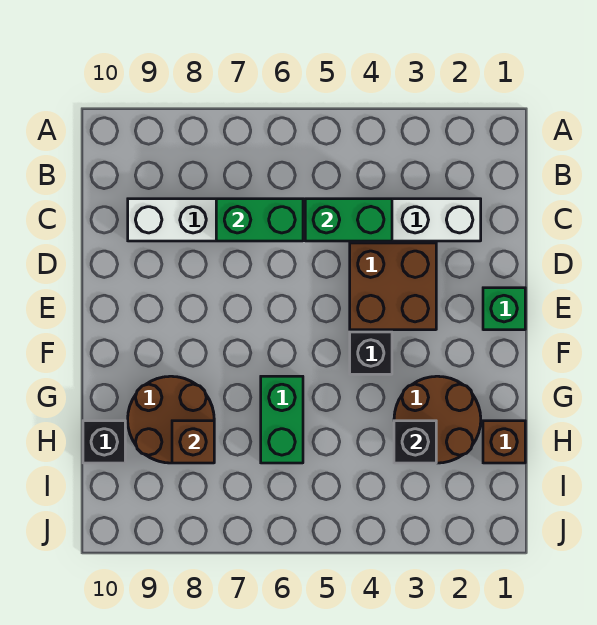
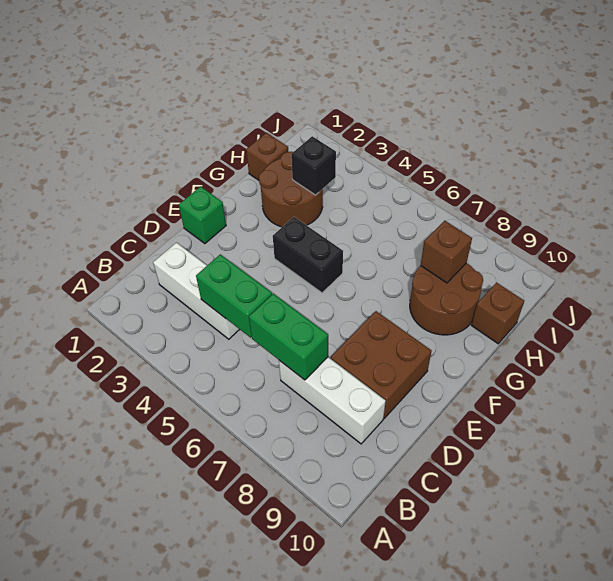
brown brick D3:E4 level 1 -> brown brick D8:E9 level 1
black brick F4 level 1 -> black brick F4:F5 level 1
green brick G6:H6 level 1 -> none
black brick H10 level 1 -> brown brick H10 level 1

